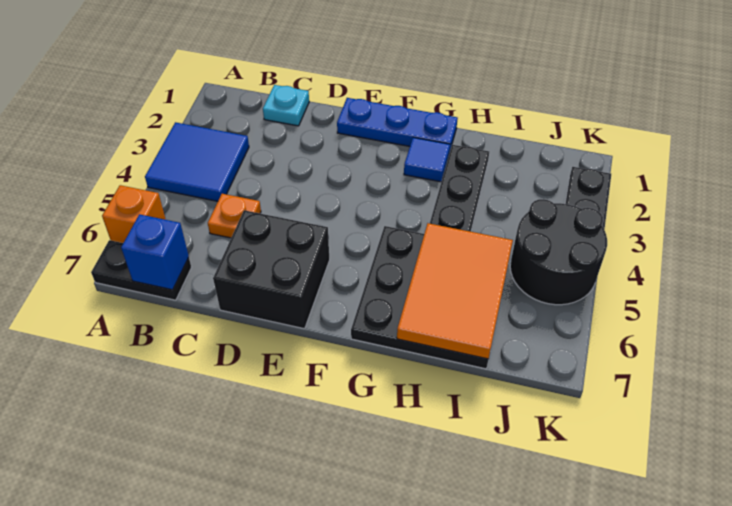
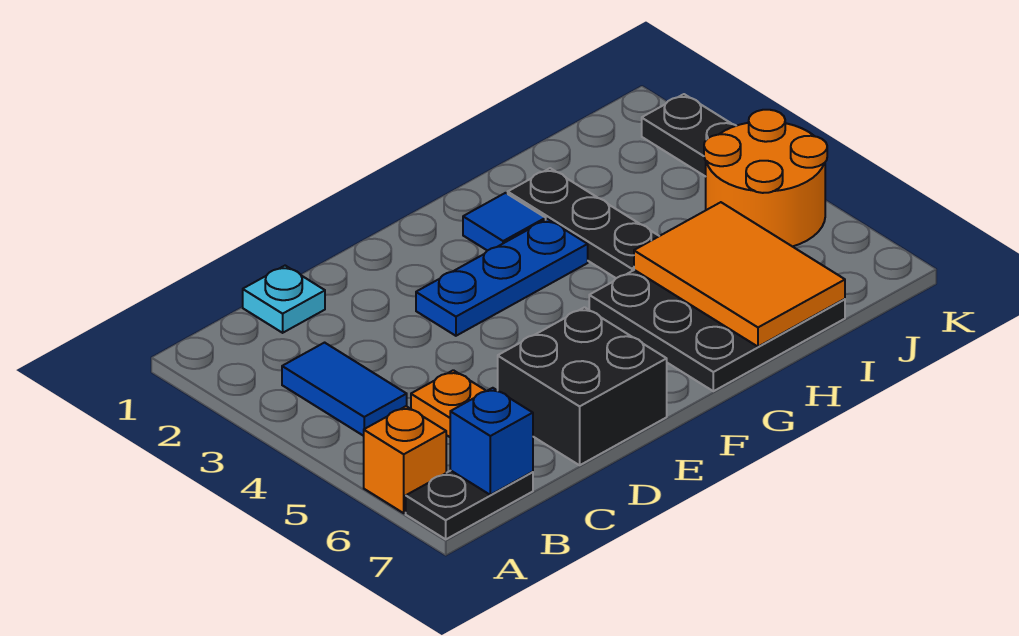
blue tile A3:B4 level 1 -> blue tile B3:B4 level 1
blue plate E1:G1 level 1 -> blue plate E3:G3 level 1
black round brick J4:K5 level 1 -> orange round brick J4:K5 level 1

